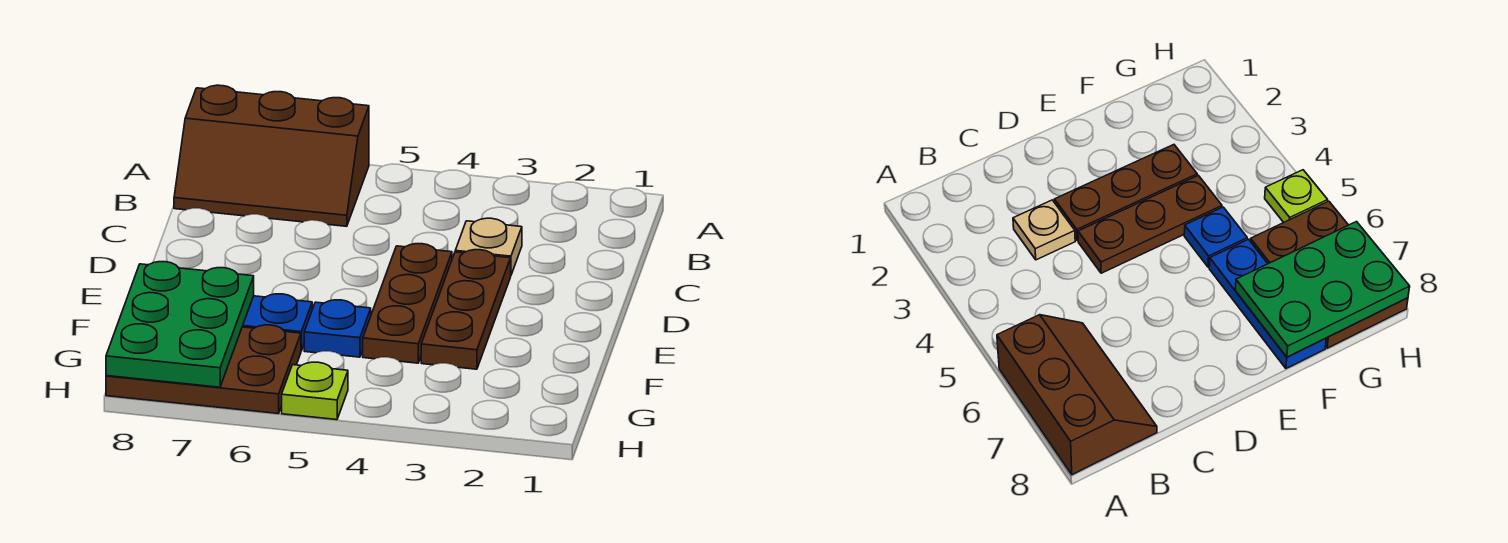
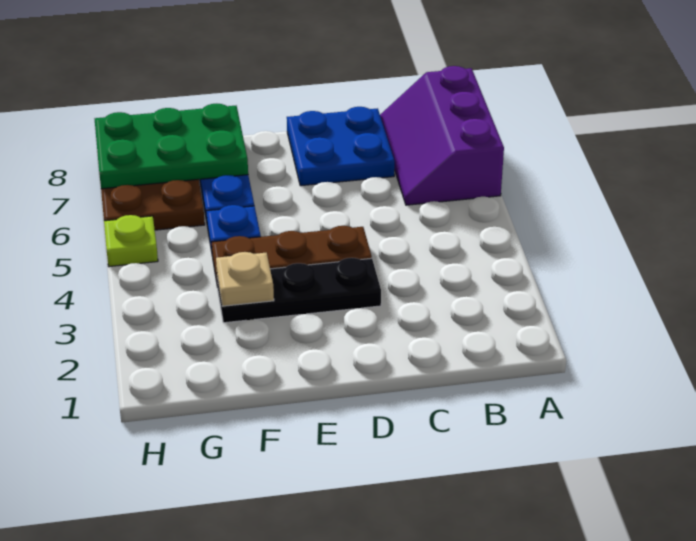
brown slope A6:B8 level 1 top A -> purple slope A6:B8 level 1 top A
tan plate C3 level 1 -> tan plate F3 level 2
none -> blue plate C7:D8 level 1
brown plate D3:F3 level 1 -> black plate D3:F3 level 1

